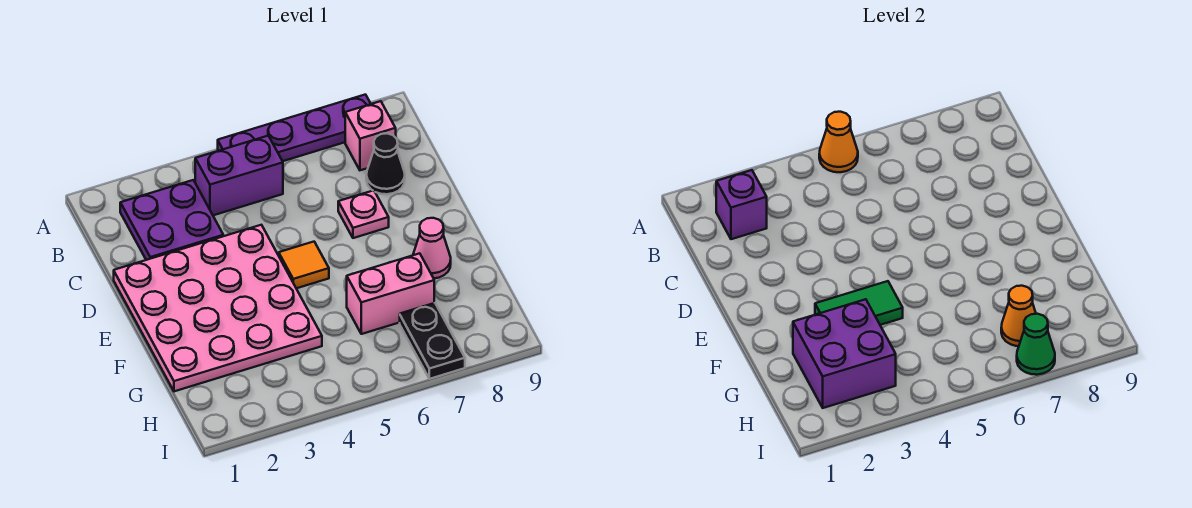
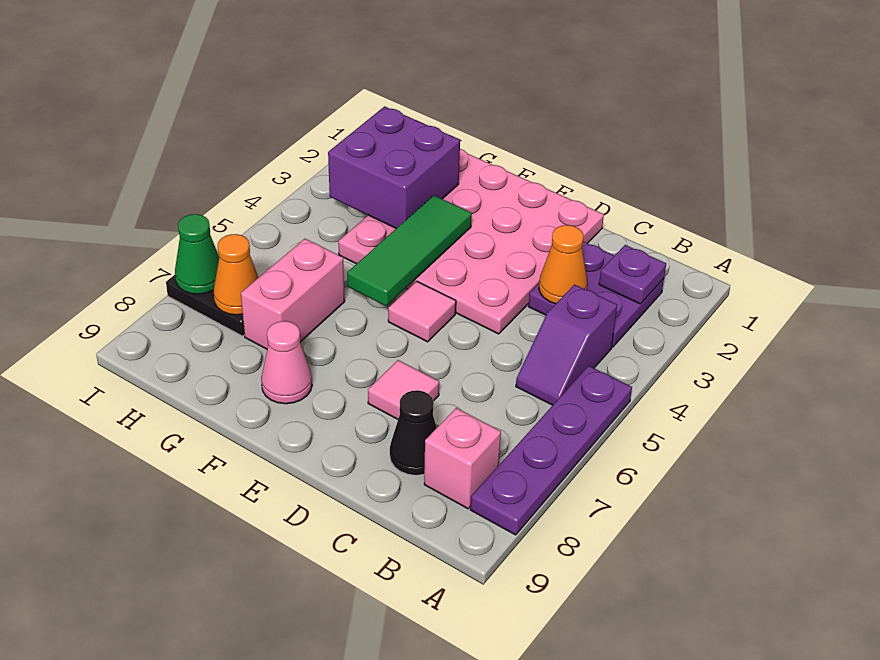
orange cone A5 level 2 -> orange cone C3 level 2
purple brick B2 level 2 -> purple plate B2 level 2
purple brick B4:B5 level 1 -> purple slope B4:B5 level 1 top 4
pink plate D7 level 1 -> pink tile D7 level 1
orange tile E5 level 1 -> pink tile E5 level 1
green tile F3:F4 level 2 -> green tile F3:F5 level 2

